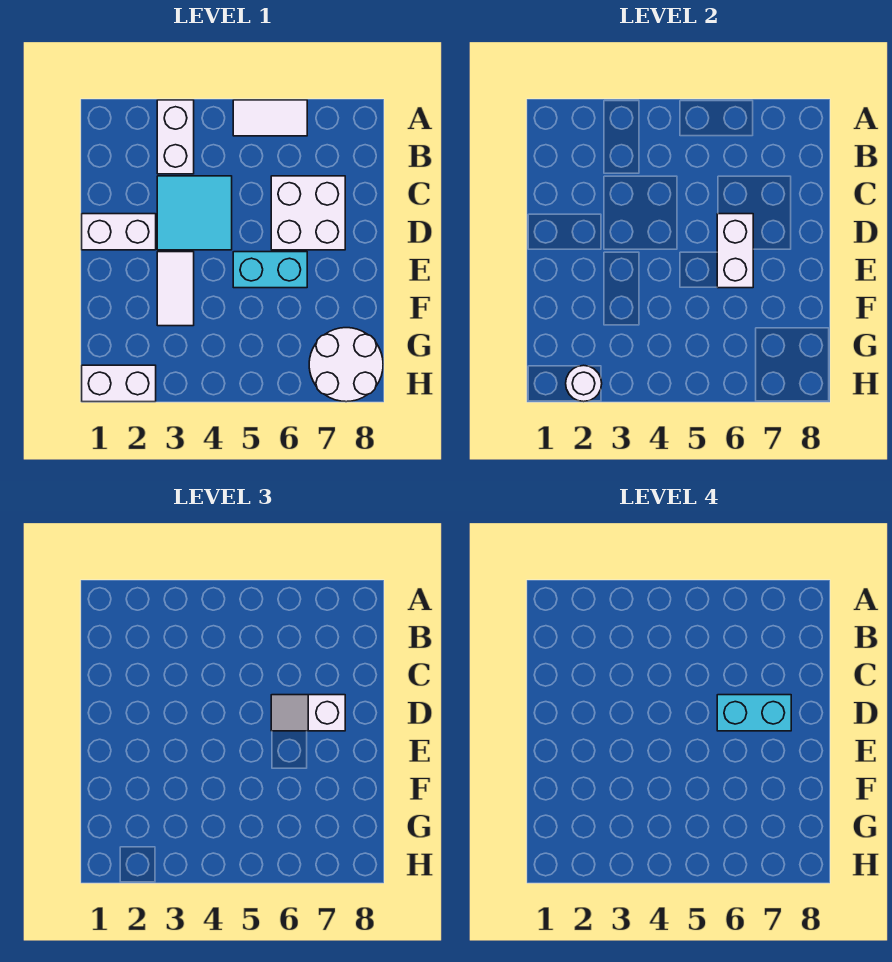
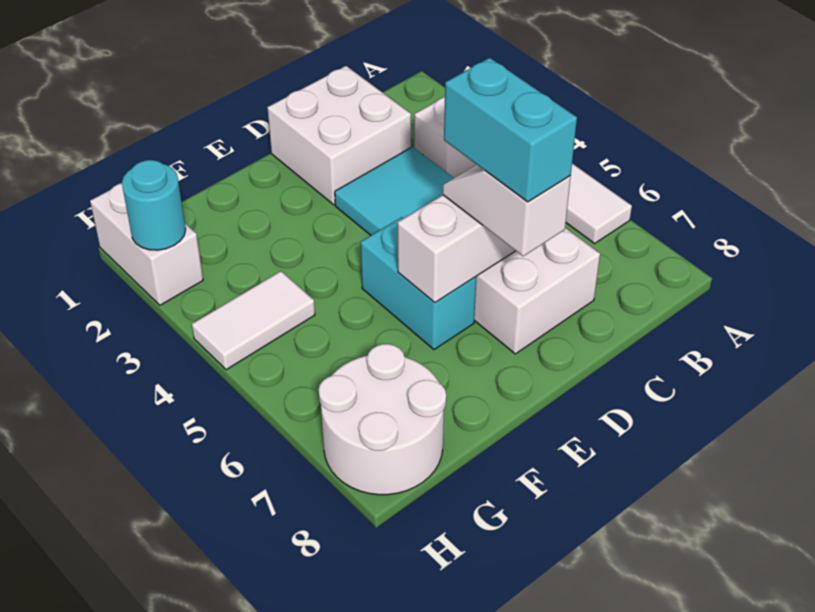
white brick D1:D2 level 1 -> white brick C1:D2 level 1
white tile E3:F3 level 1 -> white tile G4:H4 level 1
white round brick H2 level 2 -> cyan round brick H2 level 2

